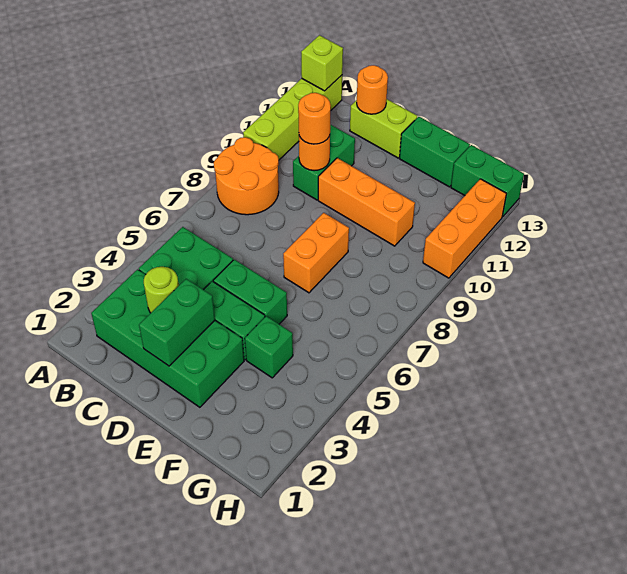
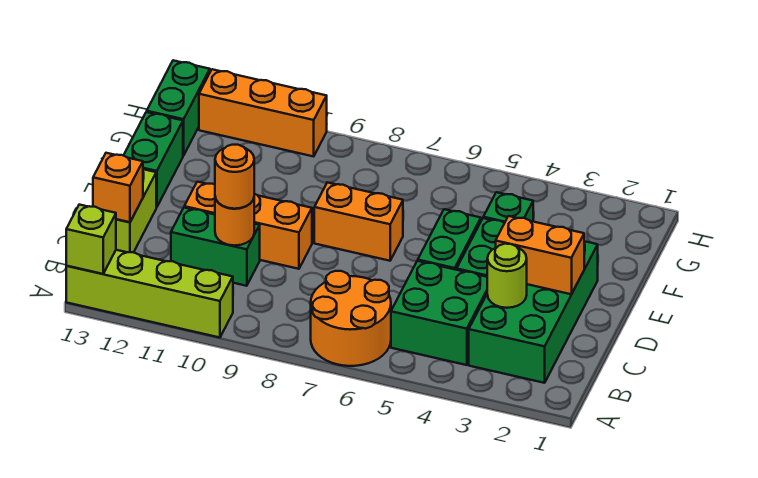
orange round brick A8:B9 level 1 -> orange round brick A6:B7 level 1
orange round brick C13 level 2 -> orange brick C13 level 2
green brick D2:D3 level 2 -> orange brick D2:D3 level 2
orange brick D10:F10 level 1 -> orange brick D9:D11 level 1

